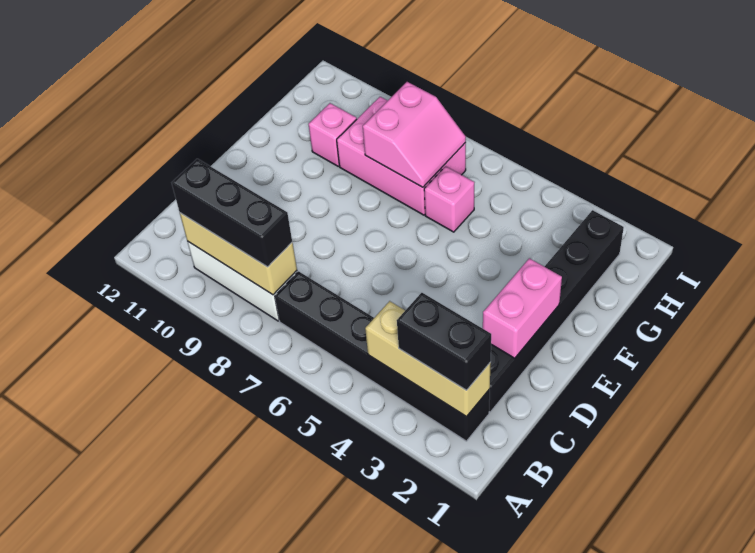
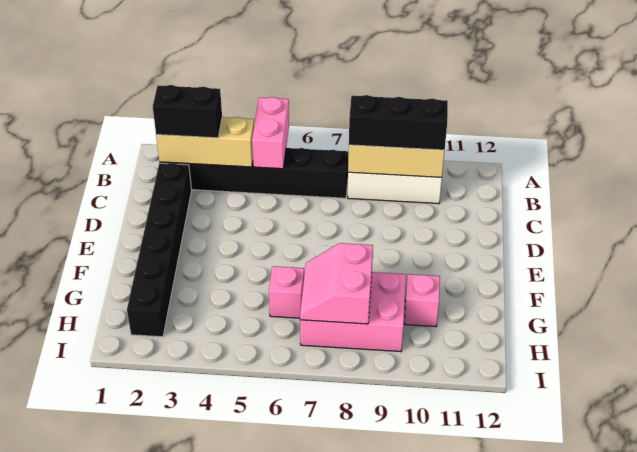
pink brick D2:E2 level 2 -> pink brick A5:B5 level 2

